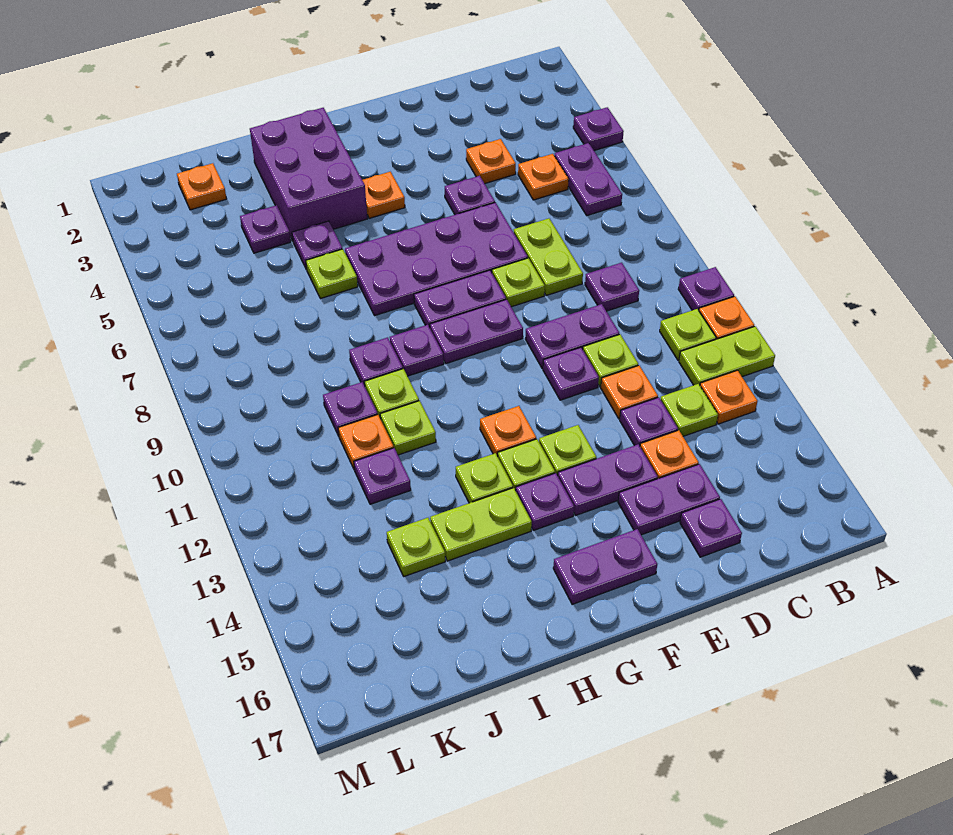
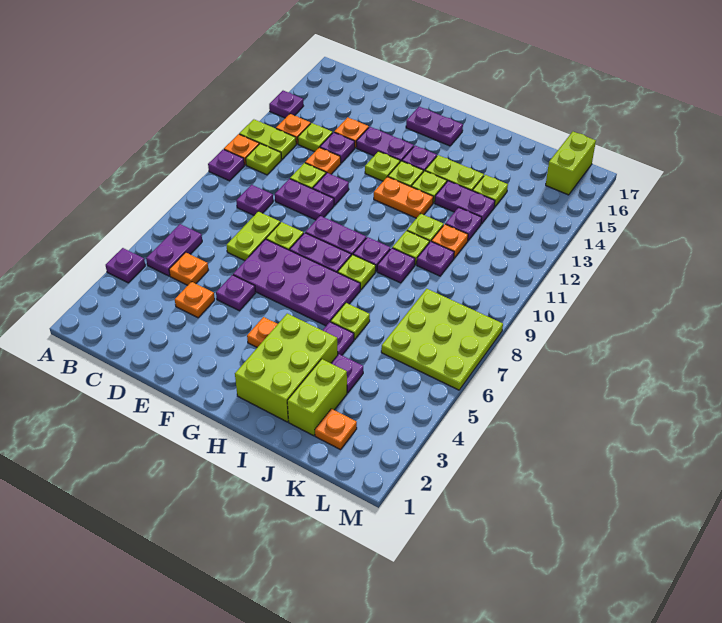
purple plate D15:E15 level 1 -> purple plate I13:J13 level 1
purple plate D16 level 1 -> purple plate A14 level 1
orange plate G12 level 1 -> orange plate G12:H12 level 1
purple brick H2:I4 level 1 -> lime brick H2:I4 level 1
none -> lime plate H8 level 1
none -> lime brick J2:J3 level 1
none -> lime plate K6:M8 level 1
none -> lime brick L16:L17 level 1

